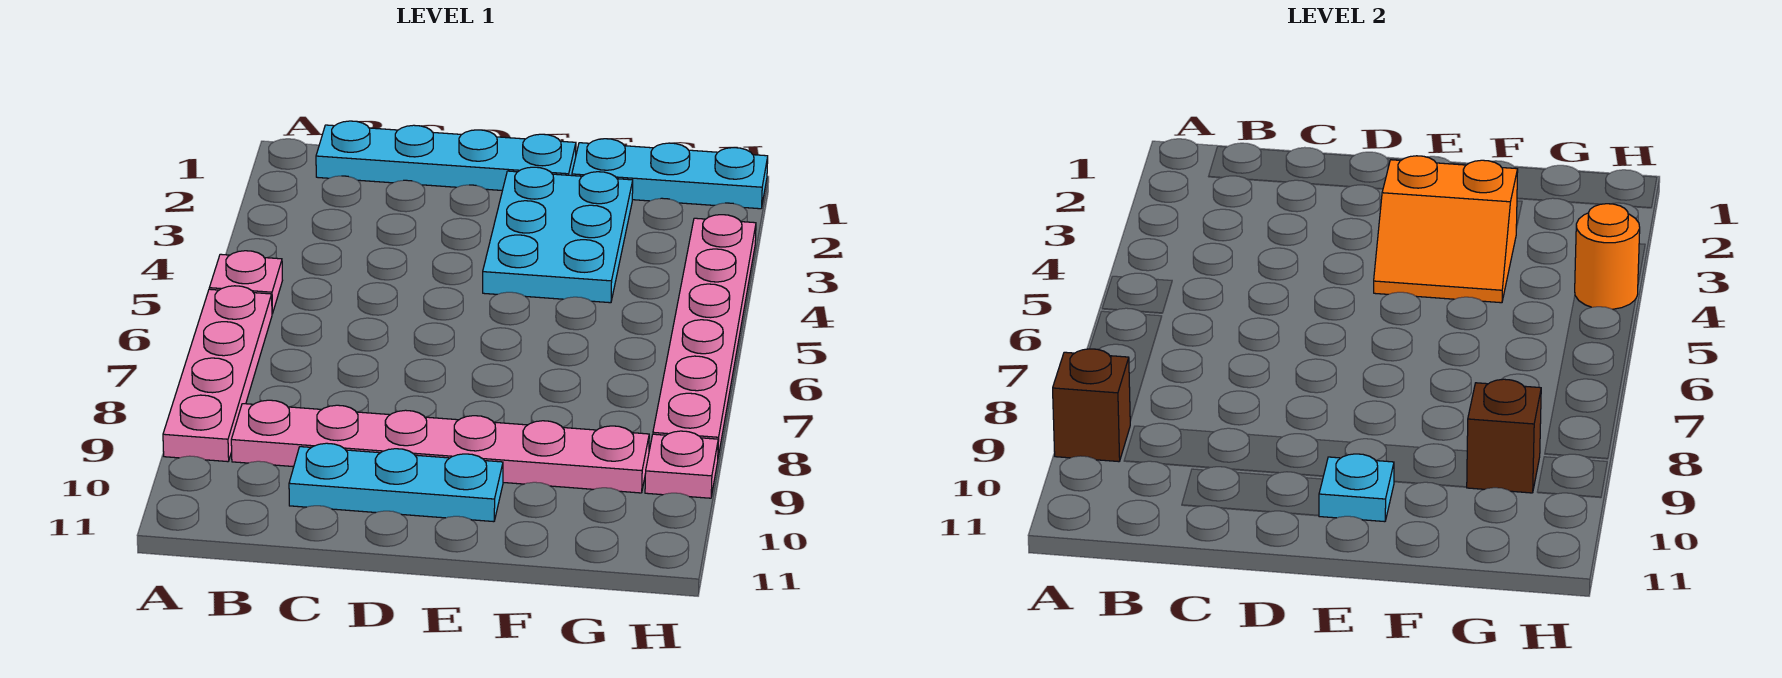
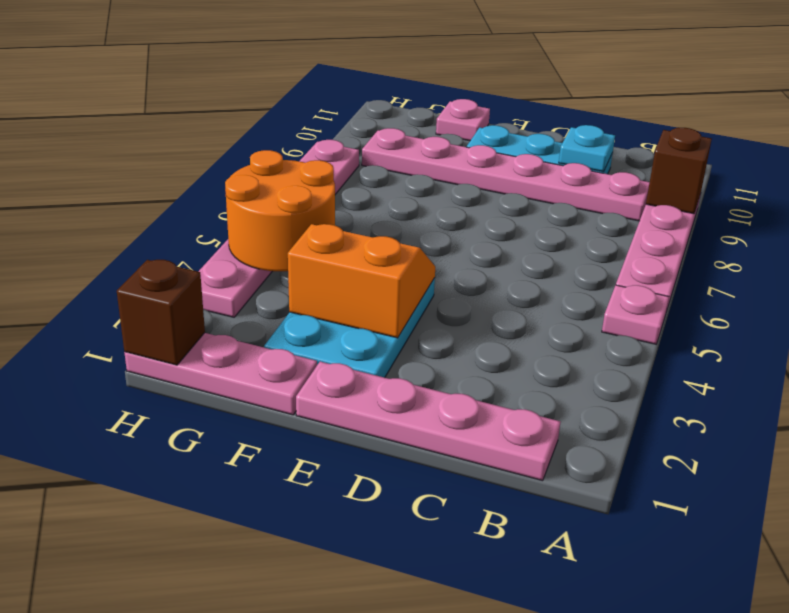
cyan plate B1:E1 level 1 -> pink plate B1:E1 level 1
cyan plate E10 level 2 -> cyan plate C10 level 2
cyan plate F1:H1 level 1 -> pink plate F1:H1 level 1
brown brick G9 level 2 -> brown brick H1 level 2
orange round brick H4 level 2 -> orange round brick G4:H5 level 2
pink plate H9 level 1 -> pink plate F11 level 1

